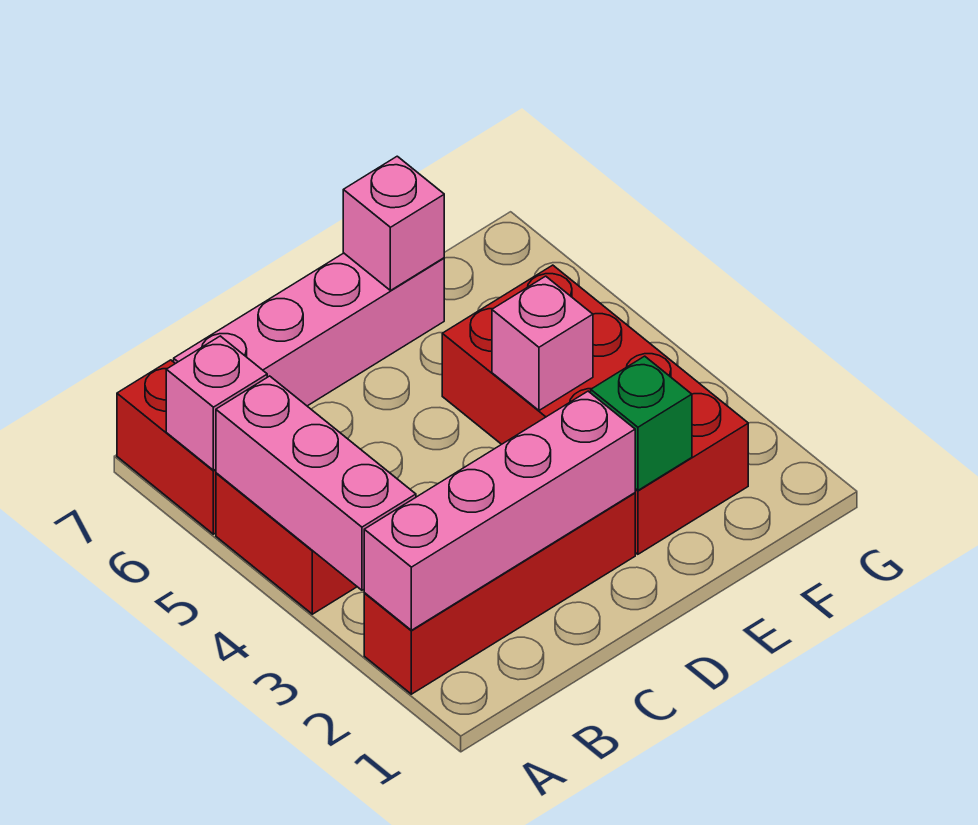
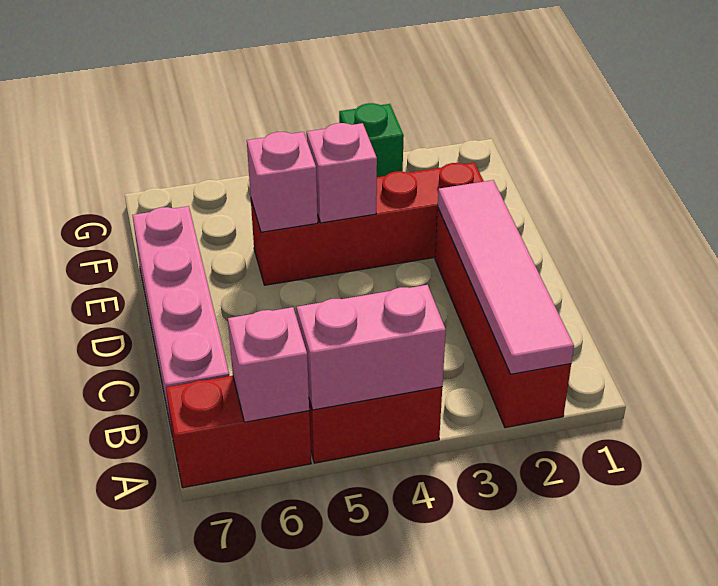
pink brick A2:D2 level 2 -> pink tile A2:D2 level 2
pink brick A3:A5 level 2 -> pink brick A4:A5 level 2
red brick E2:F5 level 1 -> red brick E2:E5 level 1
green brick E2 level 2 -> green brick G3 level 1
pink brick E7 level 2 -> pink brick E5 level 2

